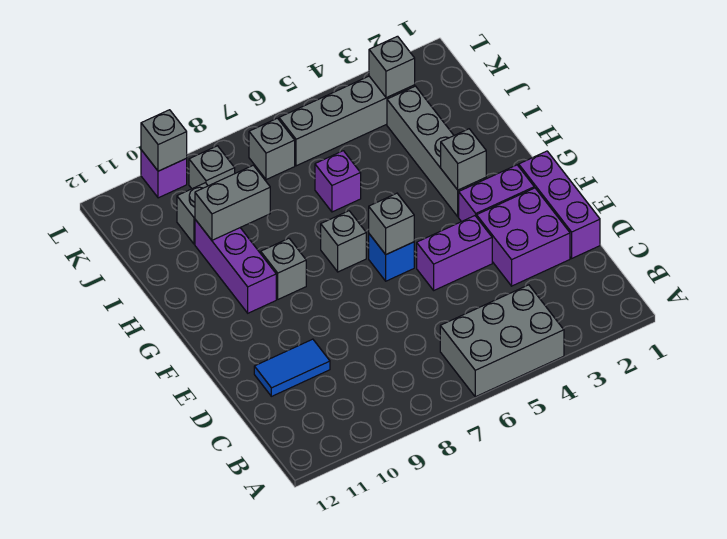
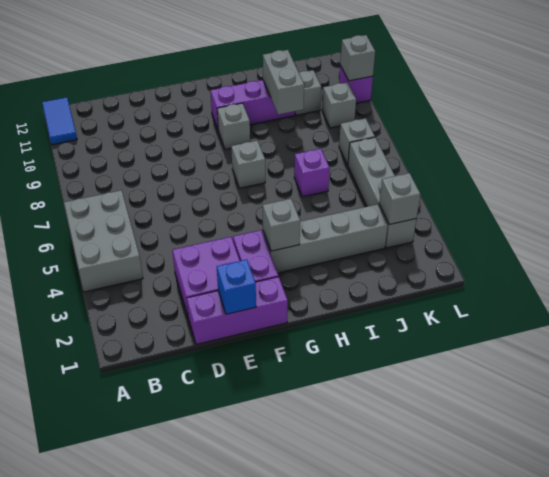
blue tile D10:D11 level 1 -> blue tile A11:A12 level 1
purple brick E4:E5 level 1 -> none
blue brick F6 level 1 -> blue brick E1 level 2
grey brick F6 level 2 -> none

